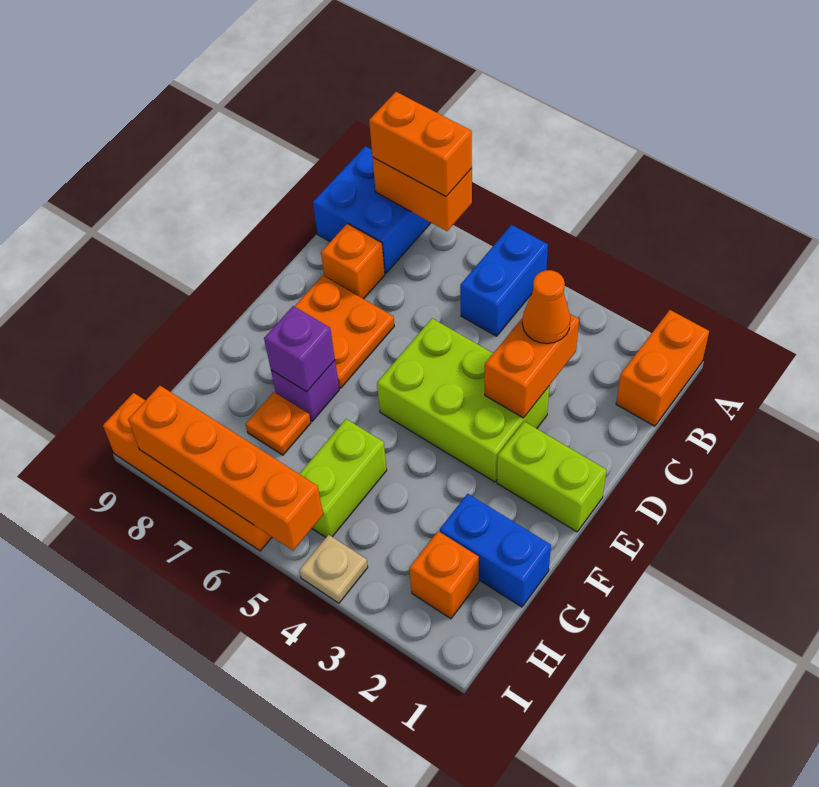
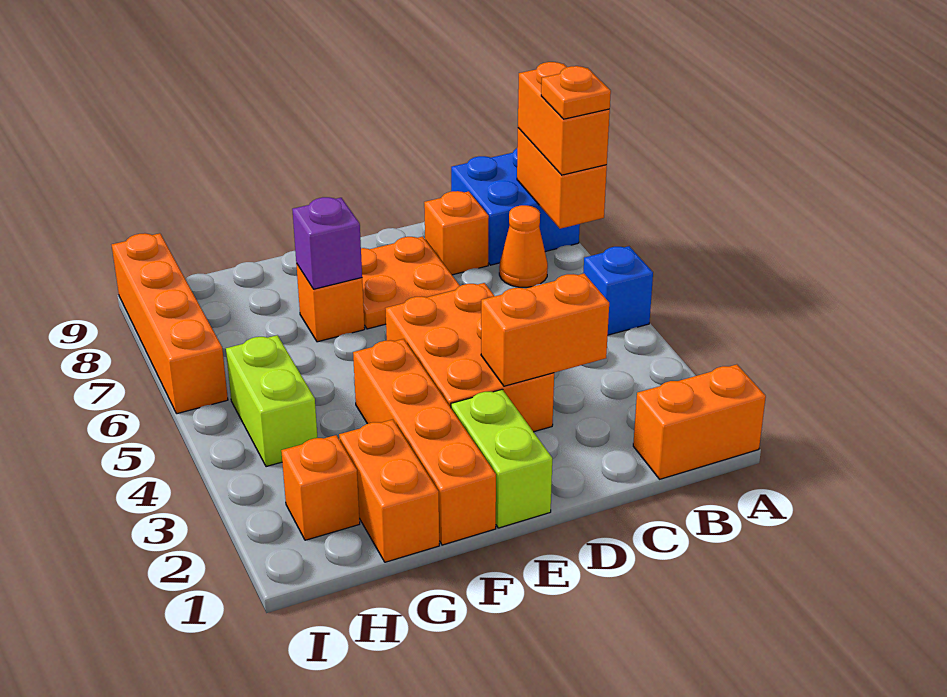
blue brick A5:B5 level 1 -> blue brick A5 level 1
orange cone C3 level 3 -> orange cone B7 level 1
lime brick D3:E5 level 1 -> orange brick D3:E5 level 1
purple brick F7 level 1 -> orange brick F7 level 1
blue brick G1:G2 level 1 -> orange brick G1:G2 level 1
lime brick G5:H5 level 1 -> lime brick H4:H5 level 1
orange plate G7 level 1 -> orange plate A7 level 4
tan plate I4 level 1 -> none
orange brick I5:I8 level 2 -> orange brick F1:F4 level 1

